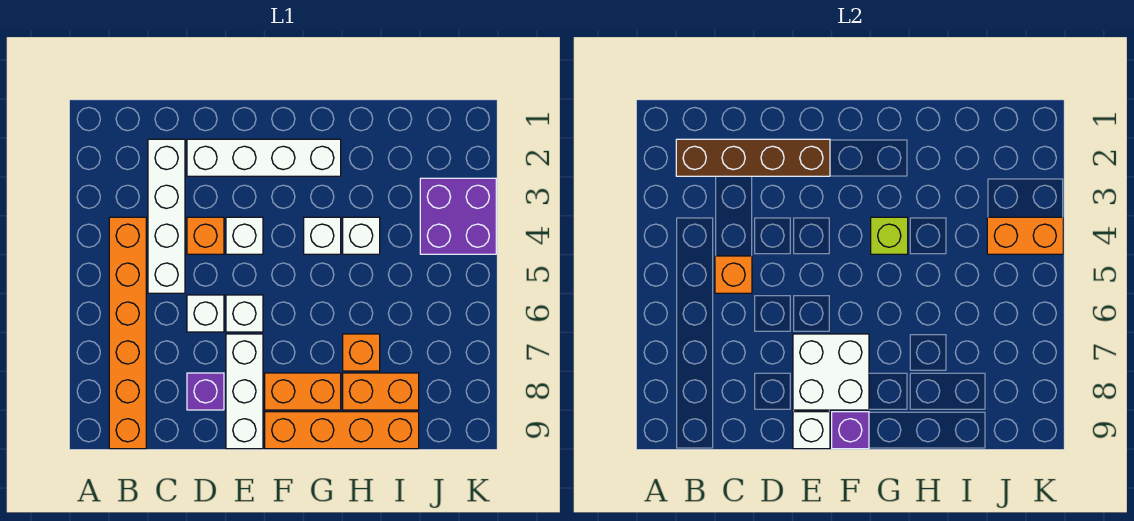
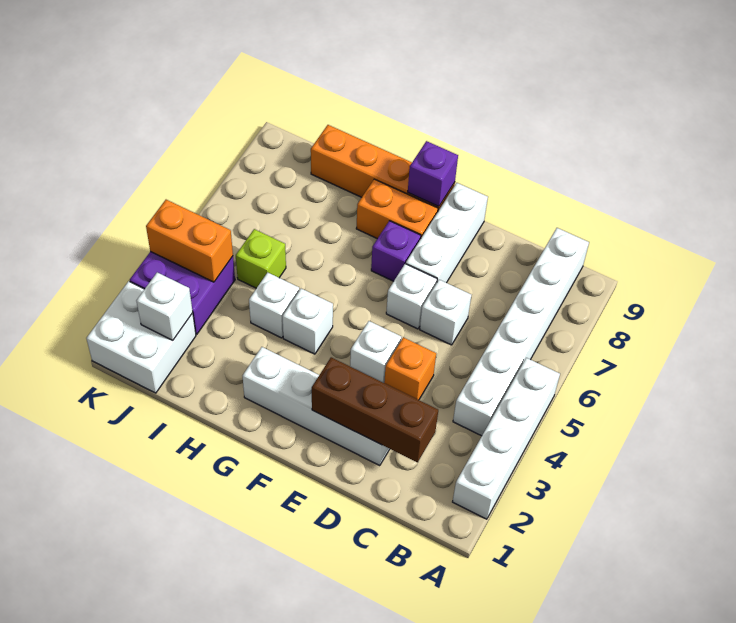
brown brick B2:E2 level 2 -> brown brick C2:E2 level 2
orange brick B4:B9 level 1 -> white brick B4:B9 level 1
white brick C2:C5 level 1 -> white brick A2:A5 level 1
orange brick C5 level 2 -> none
purple brick D8 level 1 -> purple brick F7 level 1
white brick E7:F8 level 2 -> white brick J1:K2 level 1
white brick E9 level 2 -> white brick J2 level 2
lime brick G4 level 2 -> lime brick I5 level 1
orange brick H7 level 1 -> none
orange brick H8:I8 level 1 -> none

